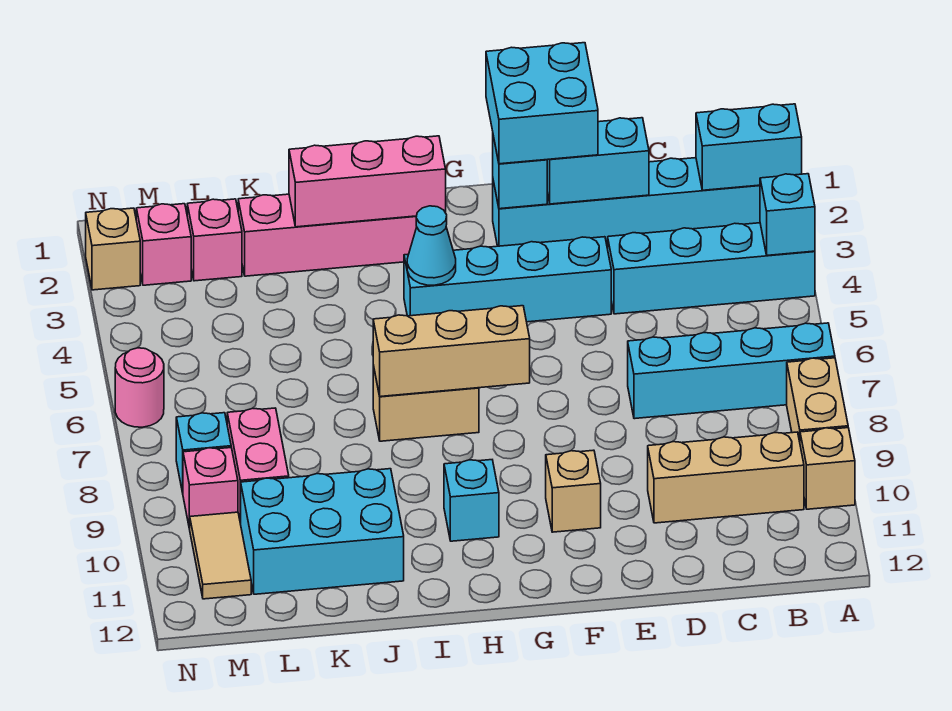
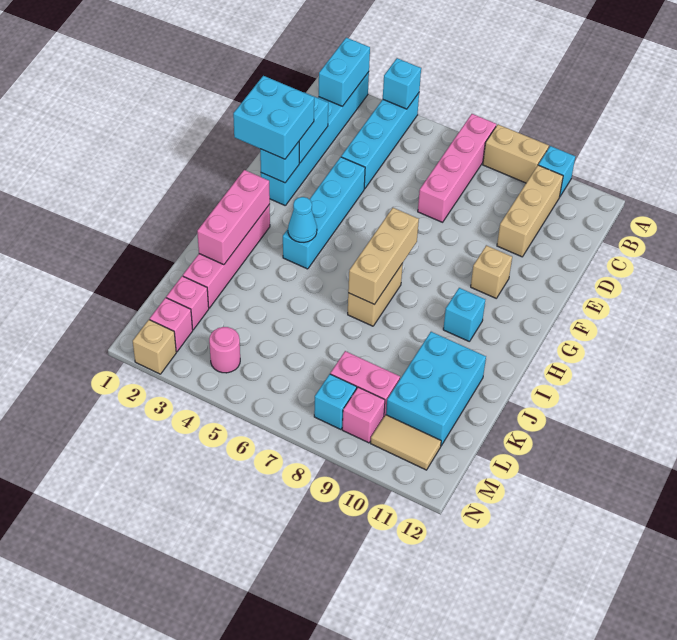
cyan brick A7:D7 level 1 -> pink brick A7:D7 level 1
tan brick A10 level 1 -> cyan brick A10 level 1
pink round brick N6 level 1 -> pink round brick M4 level 1

